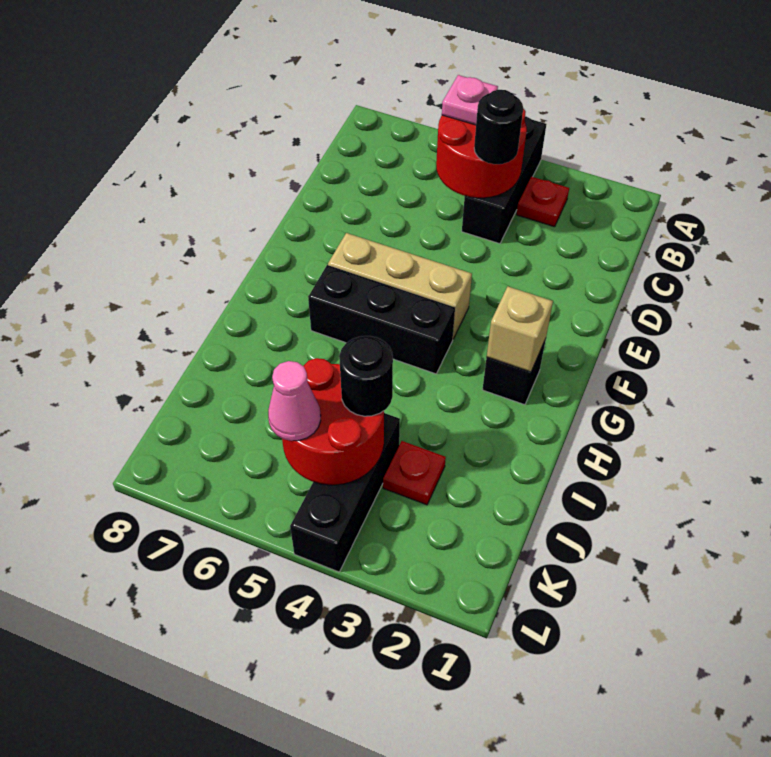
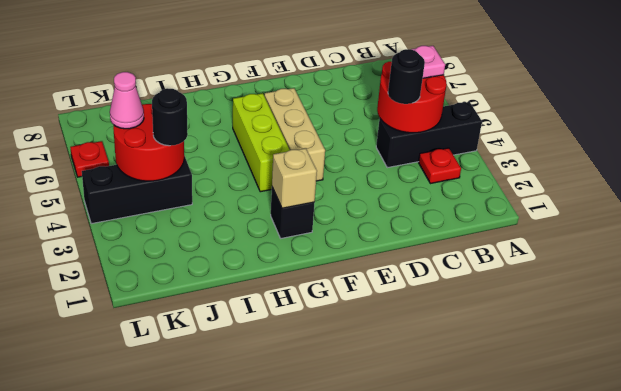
black brick G4:G6 level 1 -> lime brick G4:G6 level 1
red plate J3 level 1 -> red plate L6 level 1

